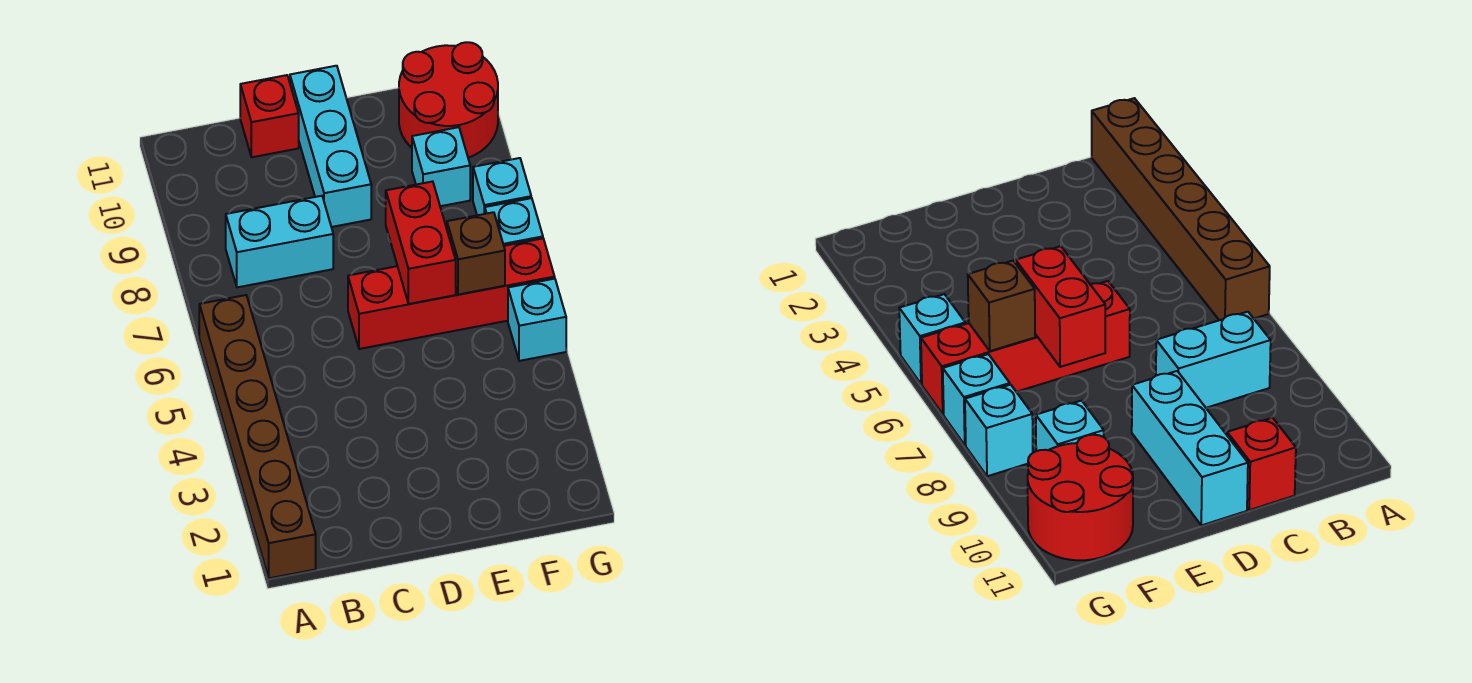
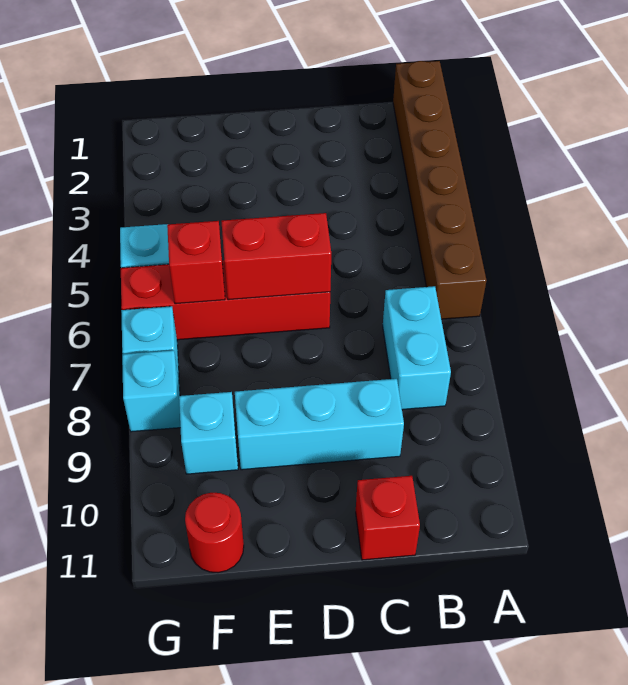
cyan brick B8:C8 level 1 -> cyan brick B7:B8 level 1
cyan brick D9:D11 level 1 -> cyan brick C9:E9 level 1
red brick E6:E7 level 2 -> red brick D6:E6 level 2
brown brick F6 level 2 -> red brick F6 level 2
red round brick F10:G11 level 1 -> red round brick F11 level 1

